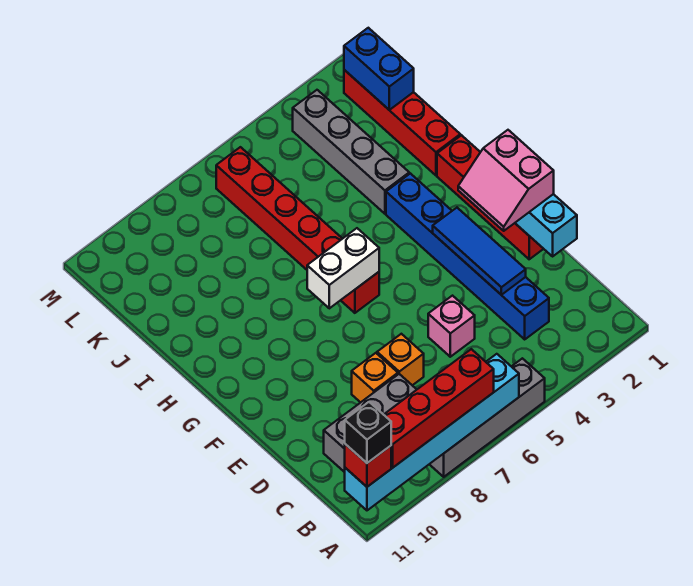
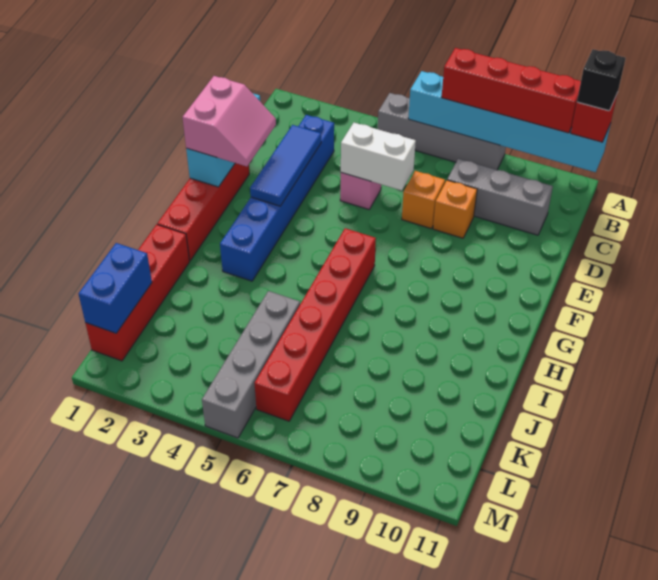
white brick G6:G7 level 2 -> white brick D5:D6 level 2
grey brick I3:L3 level 1 -> grey brick J5:M5 level 1

